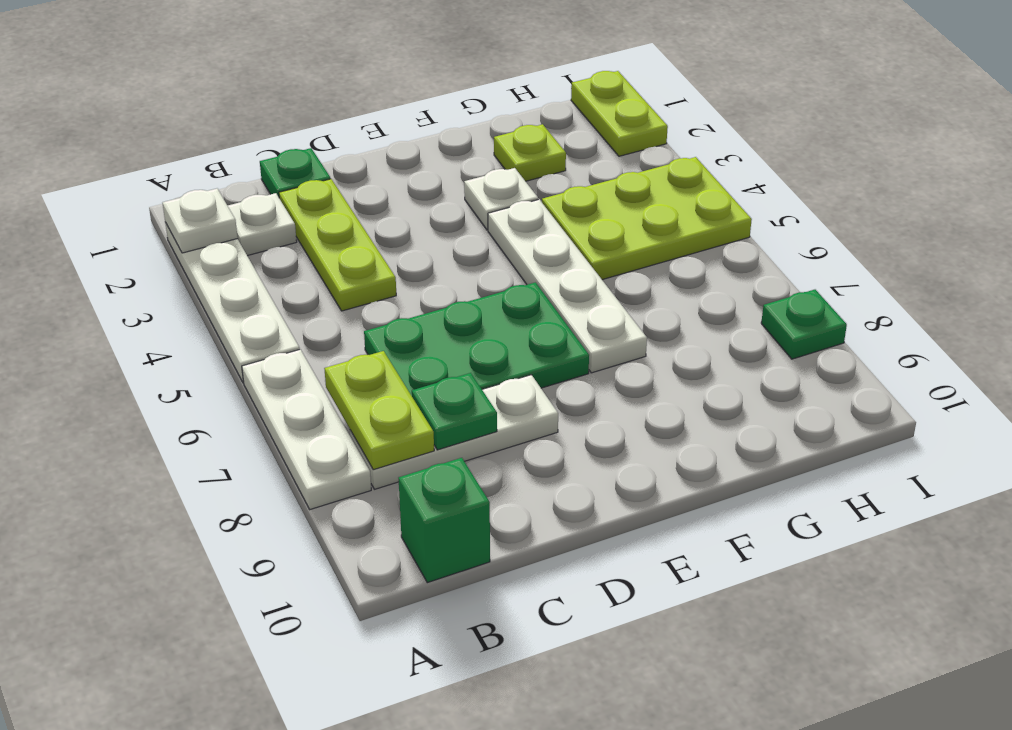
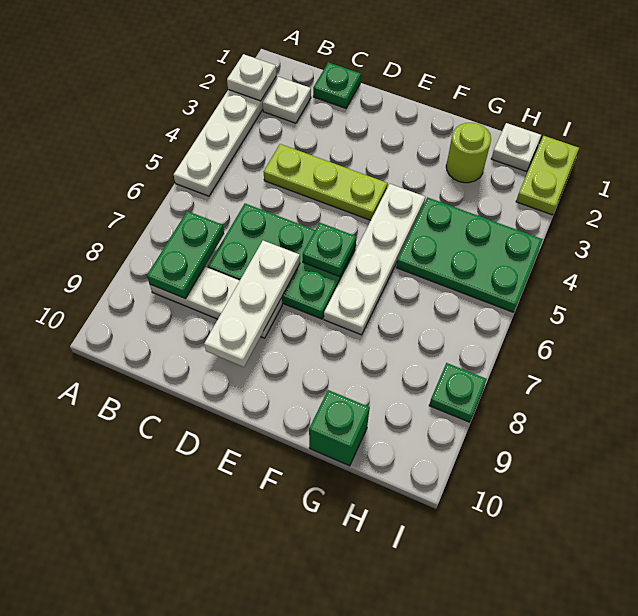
white plate A6:A8 level 1 -> white plate D7:D9 level 2
lime plate B7:B8 level 2 -> green plate B7:B8 level 2
green brick B10 level 1 -> green brick G10 level 1
lime plate C2:C4 level 1 -> lime plate C4:E4 level 1
green plate C8 level 2 -> green plate E6 level 2
white plate F3 level 1 -> white plate H1 level 1
lime plate G2 level 1 -> lime round brick G2 level 1
lime plate G4:I5 level 1 -> green plate G4:I5 level 1

